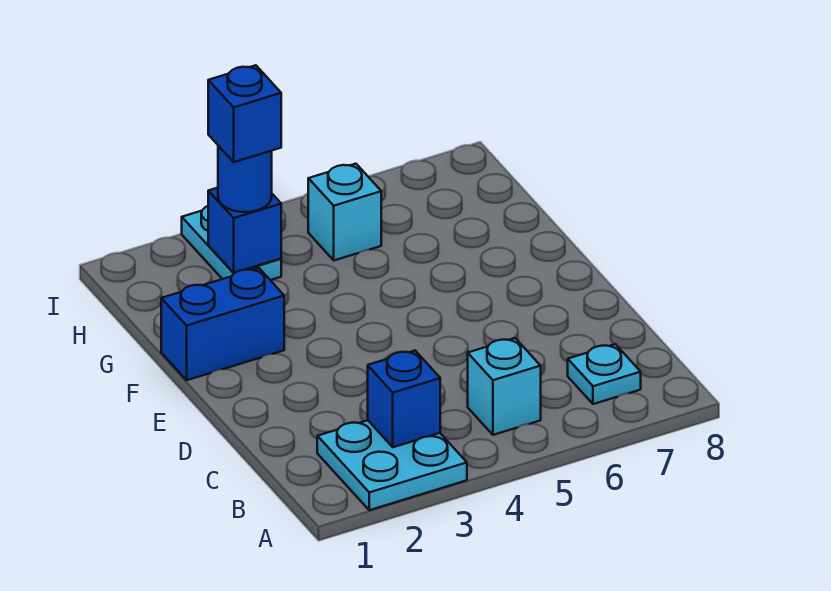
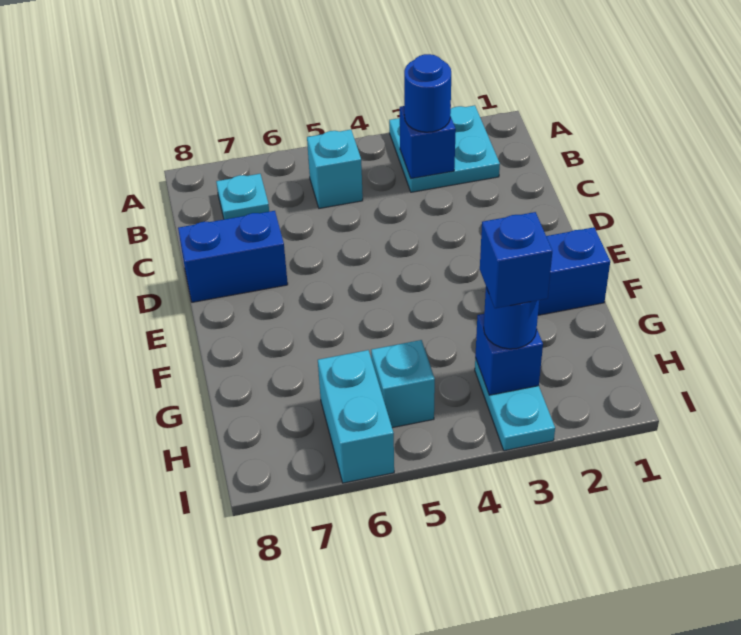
none -> blue round brick B3 level 3
none -> blue brick D7:D8 level 1
none -> cyan brick H6:I6 level 1

